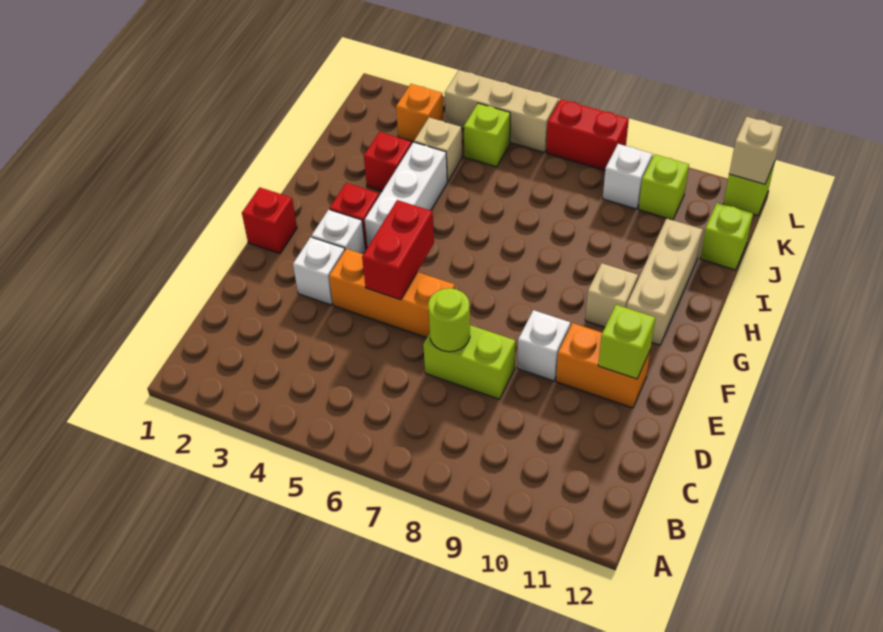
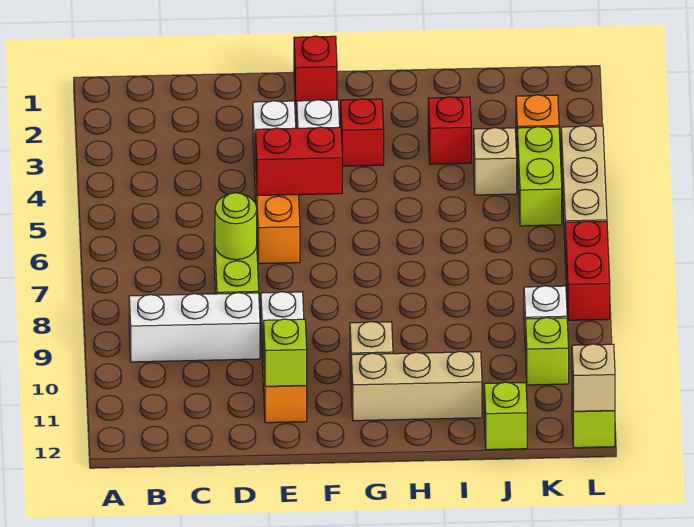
white brick G4:I4 level 1 -> white brick B9:D9 level 1
lime brick K5 level 1 -> lime brick K4:K5 level 1

